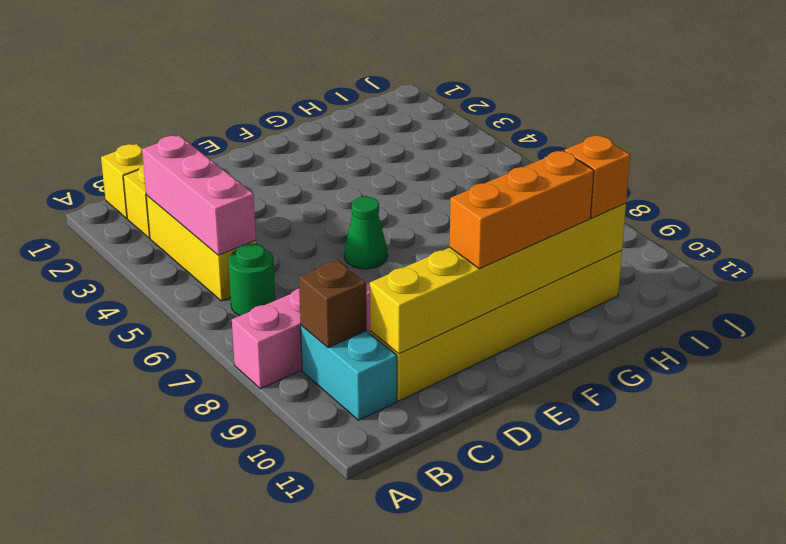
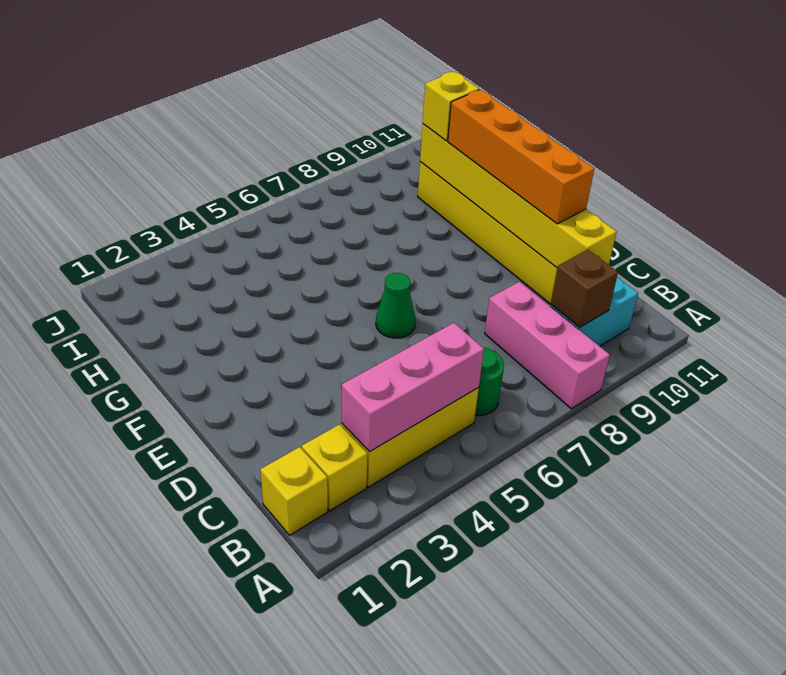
orange brick E10:G10 level 3 -> orange brick D10:G10 level 3
orange brick H10 level 3 -> yellow brick H10 level 3

